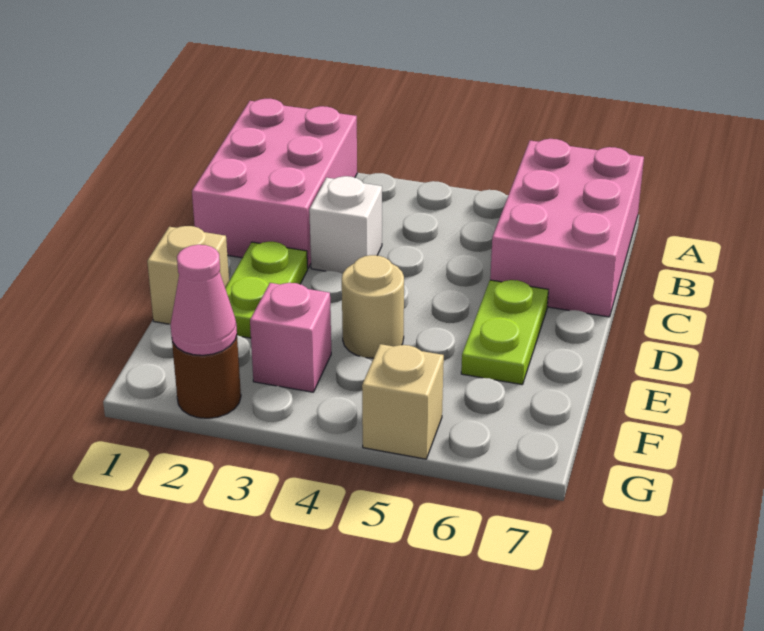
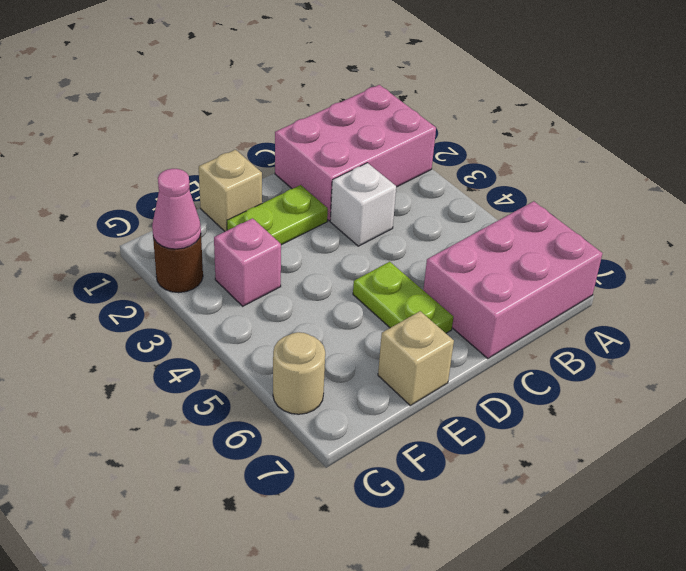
lime plate D6:E6 level 1 -> lime plate D5:D6 level 1
tan round brick E4 level 1 -> tan round brick G6 level 1
tan brick G5 level 1 -> tan brick E7 level 1

